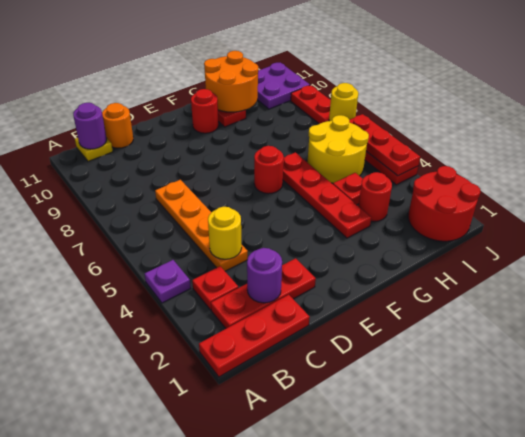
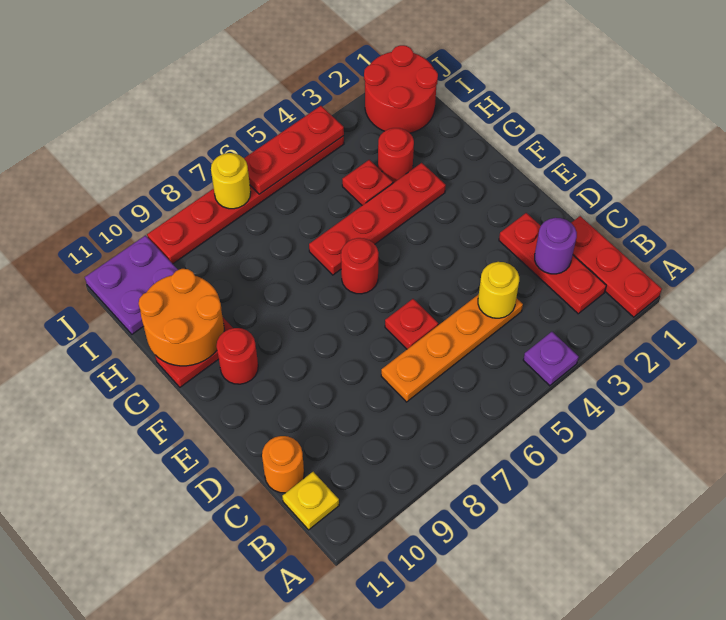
red plate B3 level 1 -> red plate D6 level 1
purple round brick B11 level 2 -> none
yellow round brick H5:I6 level 1 -> none

